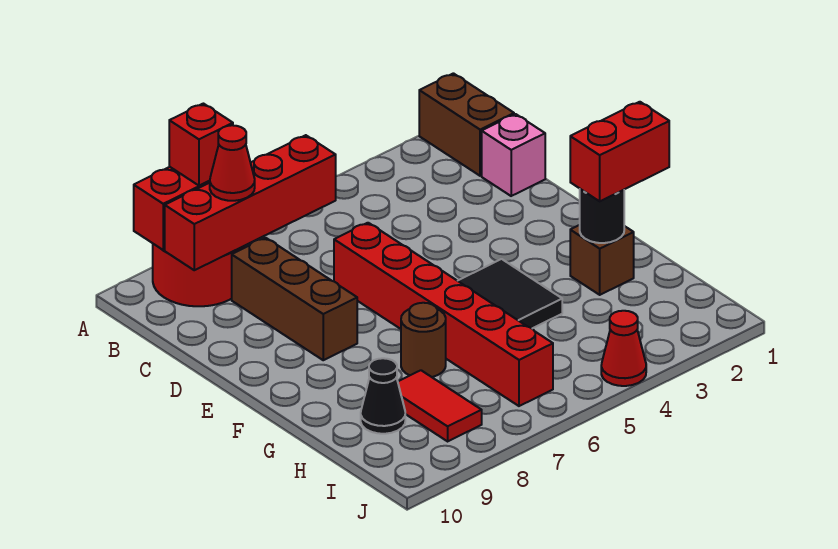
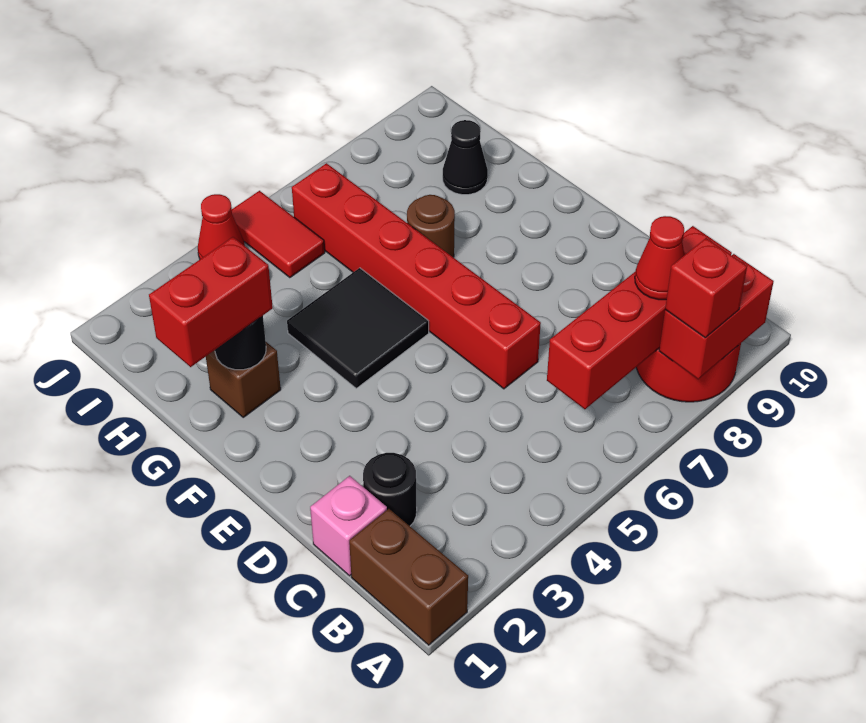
none -> black round brick C2 level 1
brown brick C8:E8 level 1 -> none
red tile H8:I8 level 1 -> red tile I5:J5 level 1

